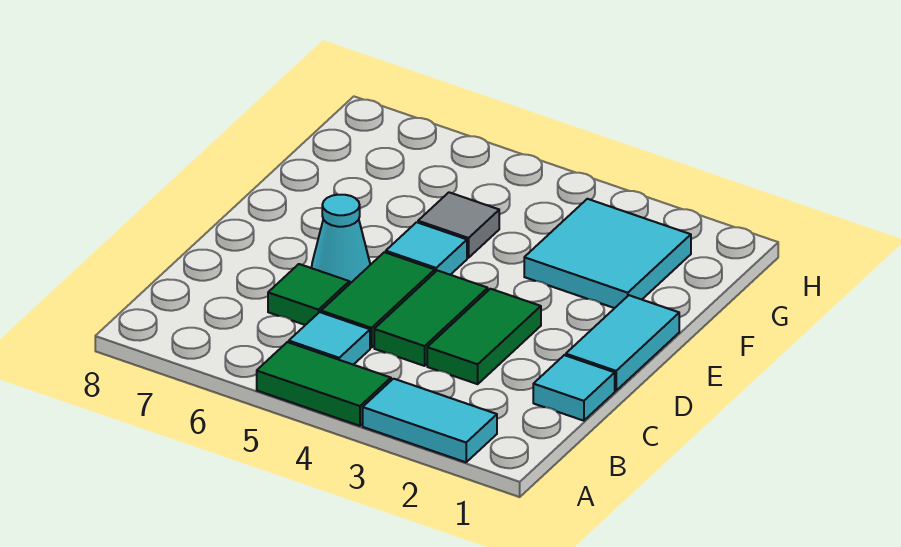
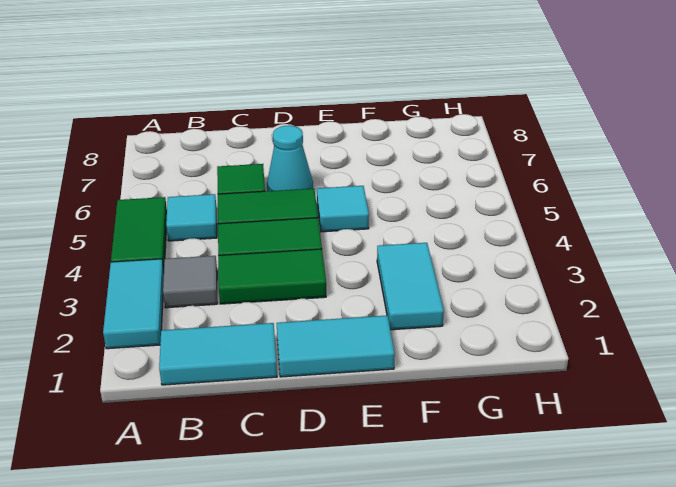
cyan tile C1 level 1 -> cyan tile B1:C1 level 1
cyan tile F2:G3 level 1 -> cyan tile F2:F3 level 1
grey tile F5 level 1 -> grey tile B3 level 1

